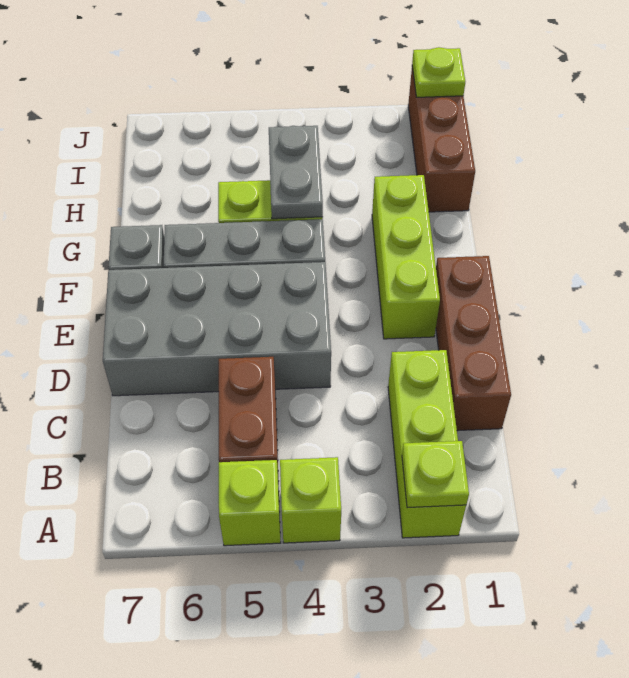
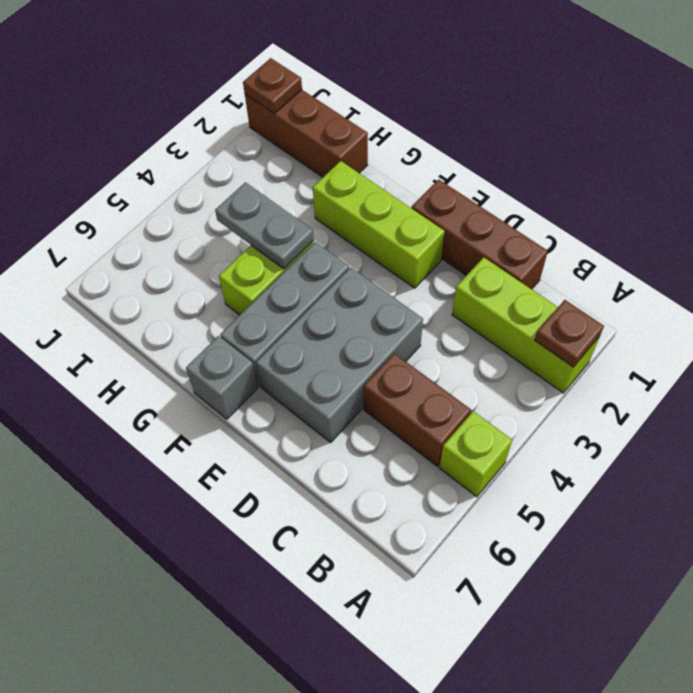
lime plate A2 level 2 -> brown plate A2 level 2
lime brick A4 level 1 -> none
grey brick D4:E7 level 1 -> grey brick D4:E6 level 1
lime plate J1 level 2 -> brown plate J1 level 2

